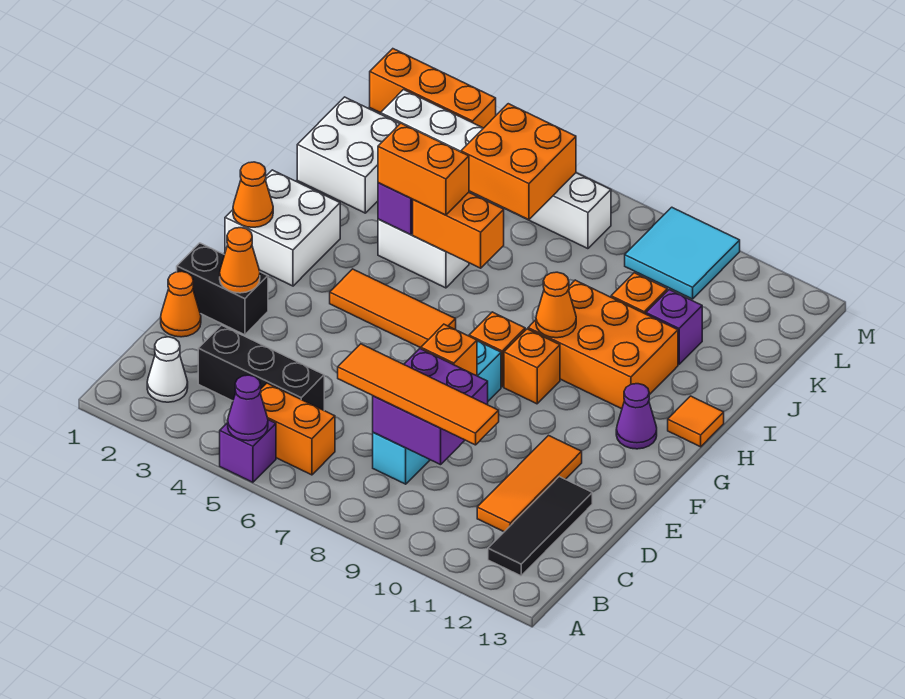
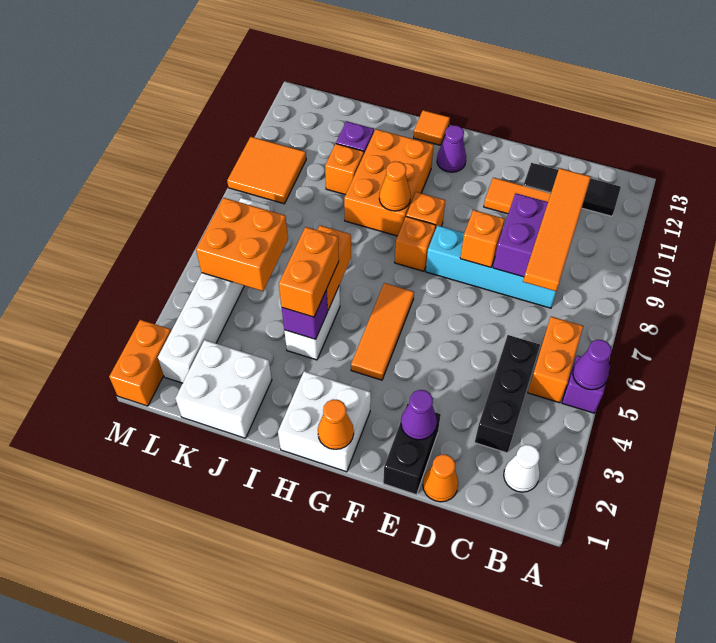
orange cone E2 level 2 -> purple cone E2 level 2
cyan tile L9:M10 level 1 -> orange tile L9:M10 level 1
orange brick M1:M3 level 1 -> orange brick M1:M2 level 1

